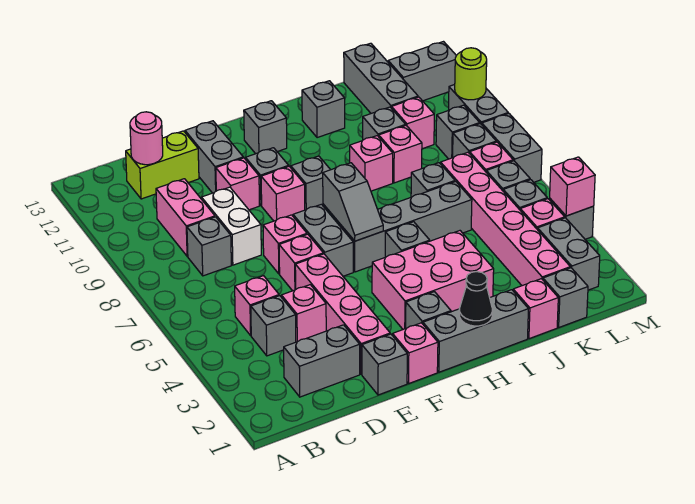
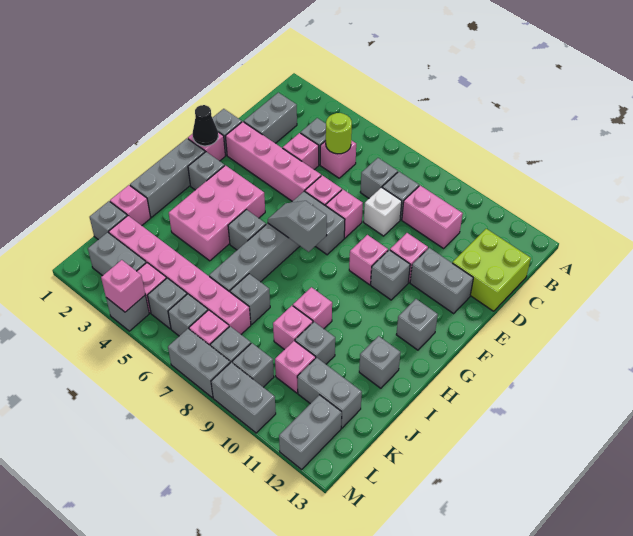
lime brick C12:D12 level 1 -> lime brick C12:D13 level 1
pink round brick C12 level 2 -> none
white brick D8:D9 level 1 -> white brick D8 level 1
grey brick G9 level 1 -> grey brick C7 level 1
black cone H1 level 2 -> black cone F1 level 2
grey brick K11:K13 level 1 -> grey brick K11:K12 level 1
lime round brick M10 level 2 -> lime round brick C5 level 2

